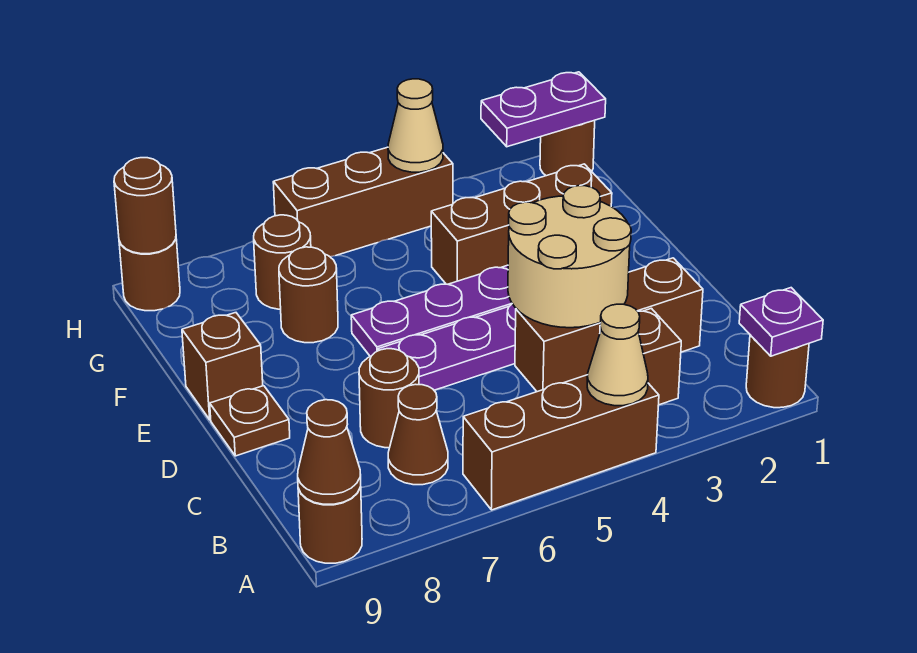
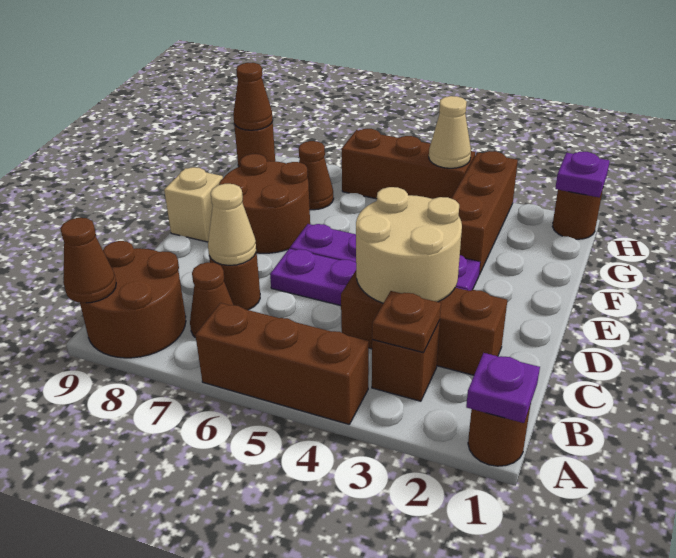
tan cone A4 level 2 -> tan cone C7 level 2
brown round brick A9 level 1 -> brown round brick A8:B9 level 1
brown plate D9 level 1 -> brown plate B3 level 2
brown brick E9 level 1 -> tan brick E9 level 1
brown brick F2:F4 level 1 -> brown brick F3:H3 level 1
brown round brick F7 level 1 -> brown round brick E7:F8 level 1
brown round brick G7 level 1 -> brown cone G7 level 1
purple plate H1:H2 level 2 -> purple plate H1 level 2
brown round brick H9 level 2 -> brown cone H9 level 2

